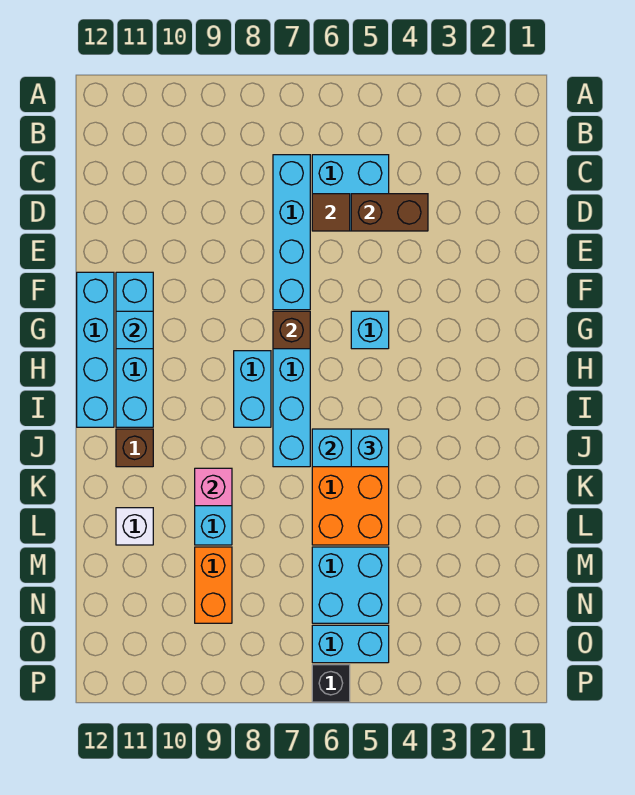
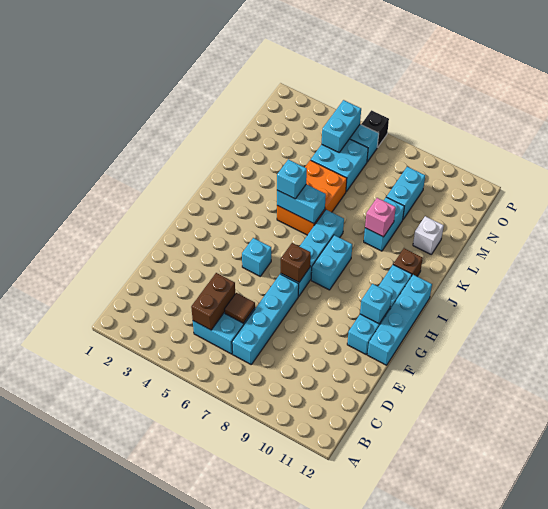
brown brick D4:D5 level 2 -> brown brick C5:D5 level 2
orange brick M9:N9 level 1 -> cyan brick M9:N9 level 1
none -> cyan brick N5:O5 level 2

